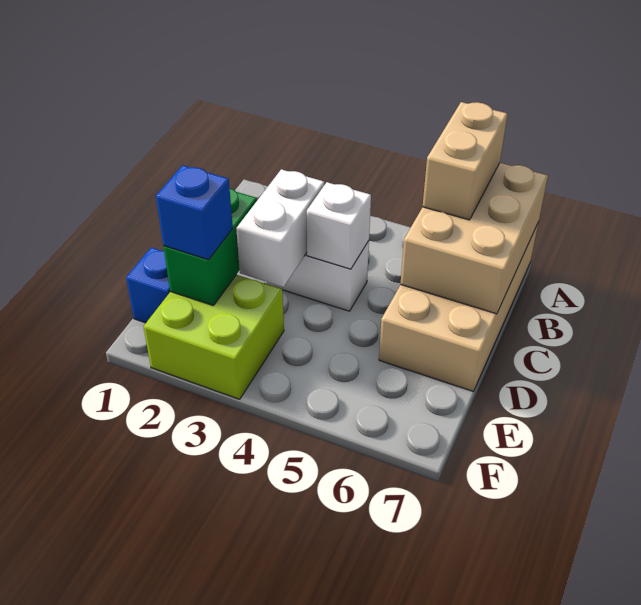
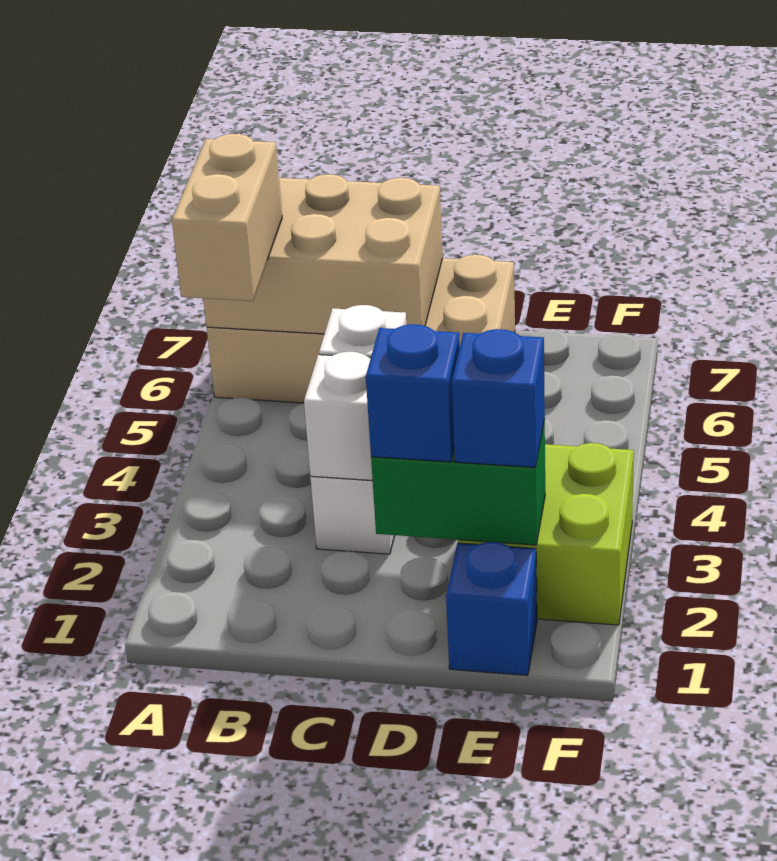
tan brick A6:B6 level 3 -> tan brick A5:A6 level 3
none -> blue brick D2 level 3

